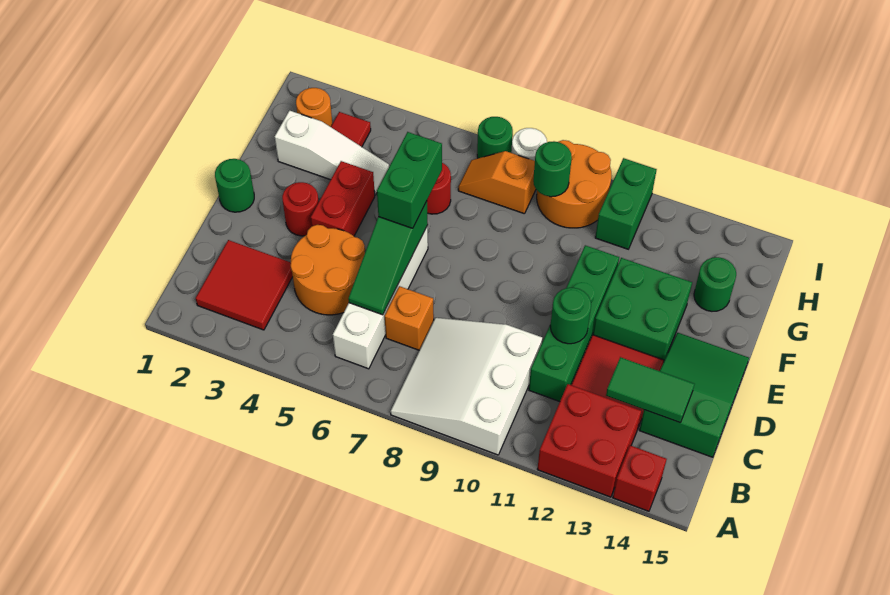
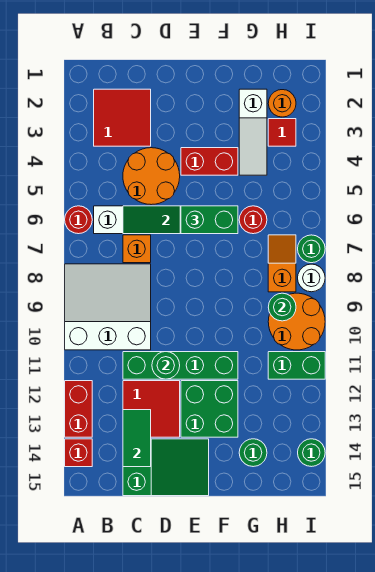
red brick A12:B13 level 1 -> red brick A12:A13 level 1
green round brick E1 level 1 -> green round brick I14 level 1
red round brick E3 level 1 -> red round brick A6 level 1

